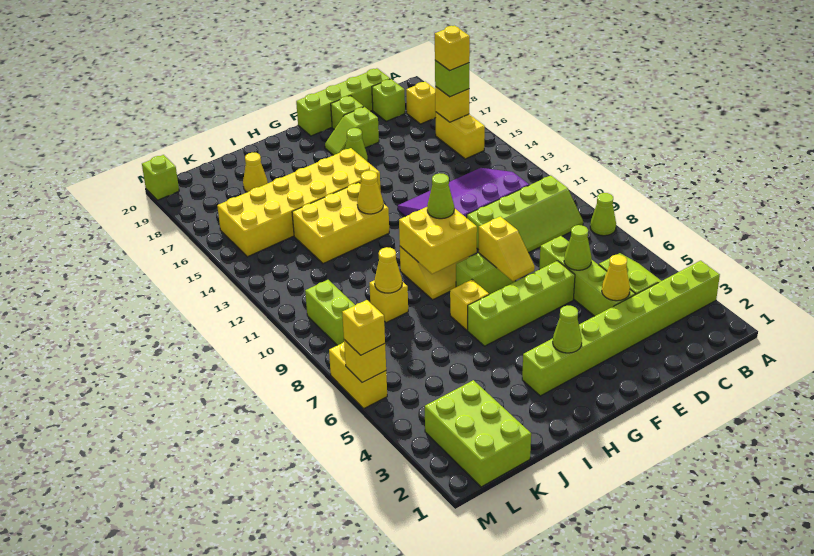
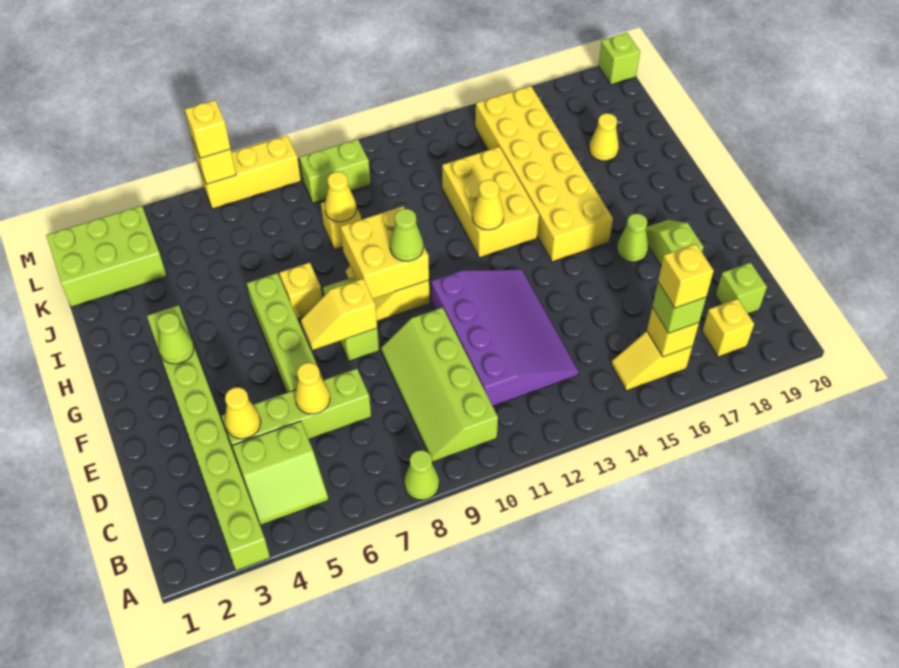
yellow brick B15:B16 level 1 -> yellow slope B15:B16 level 1 top 16
lime brick C20:F20 level 1 -> none
lime cone D6 level 2 -> yellow cone D6 level 2
lime brick E19 level 1 -> none
yellow brick M6:M7 level 1 -> yellow brick M6:M8 level 1

